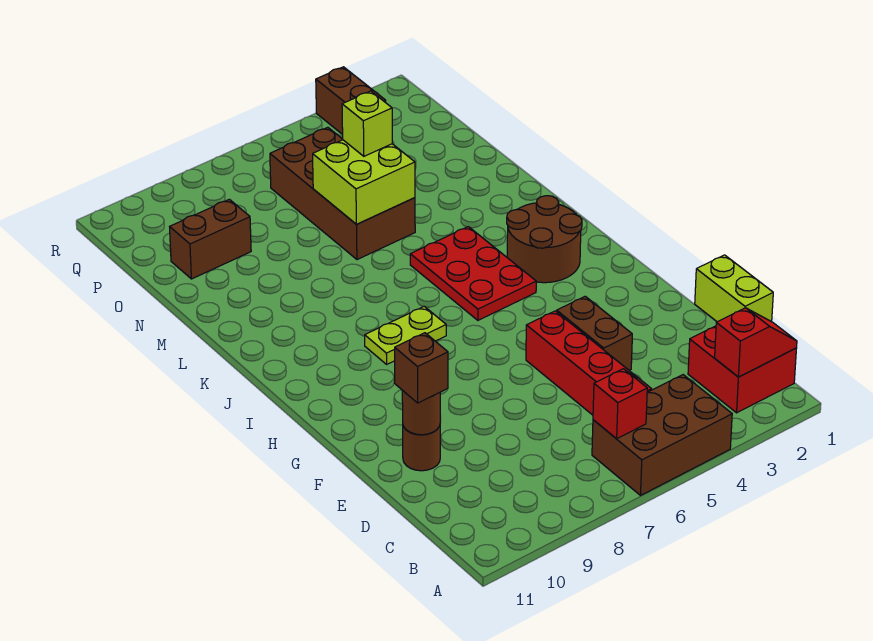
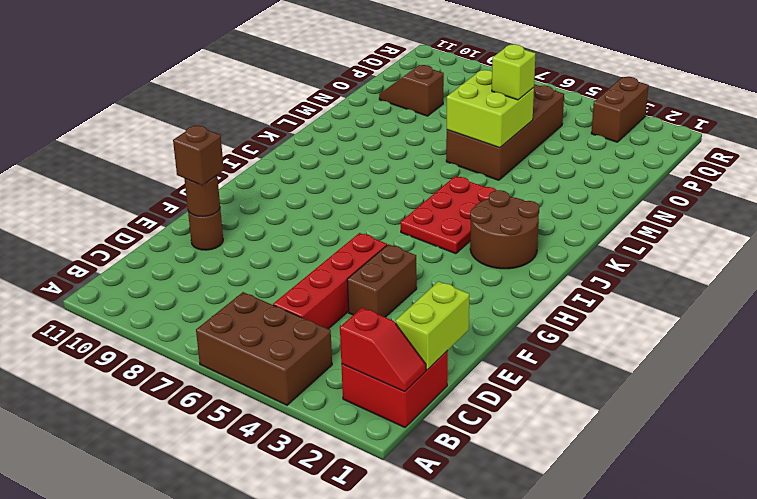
red brick B6 level 2 -> none
lime plate I7:I8 level 1 -> none
brown brick O9:O10 level 1 -> brown slope O9:O10 level 1 top 9

